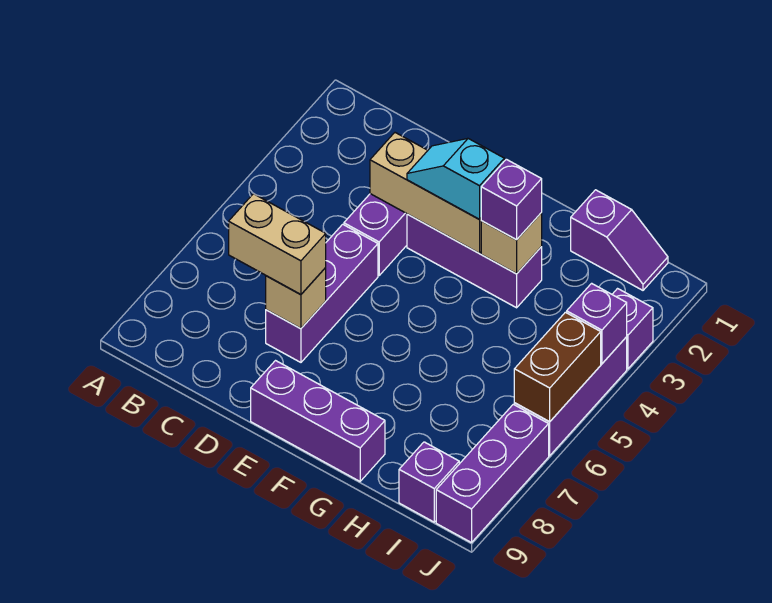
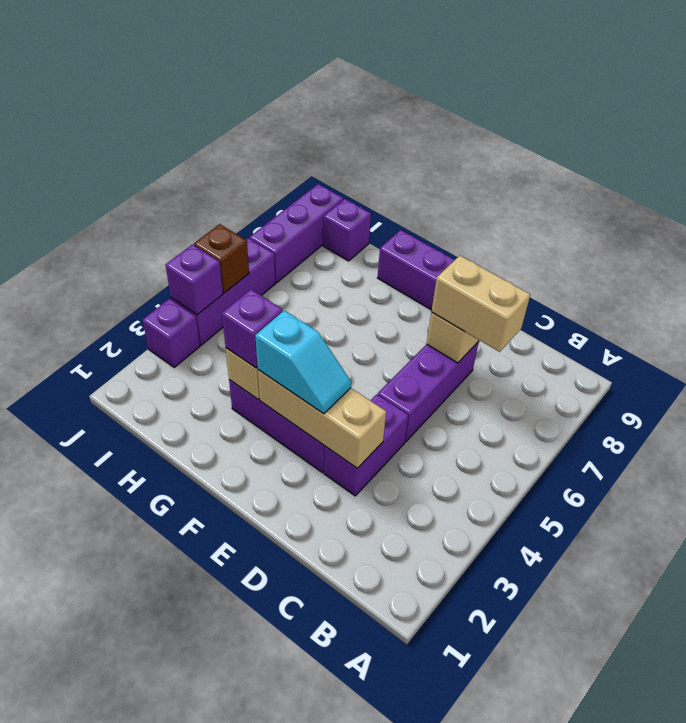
purple slope H1:I1 level 1 top H -> none
brown brick J5:J6 level 2 -> brown brick J5 level 2

